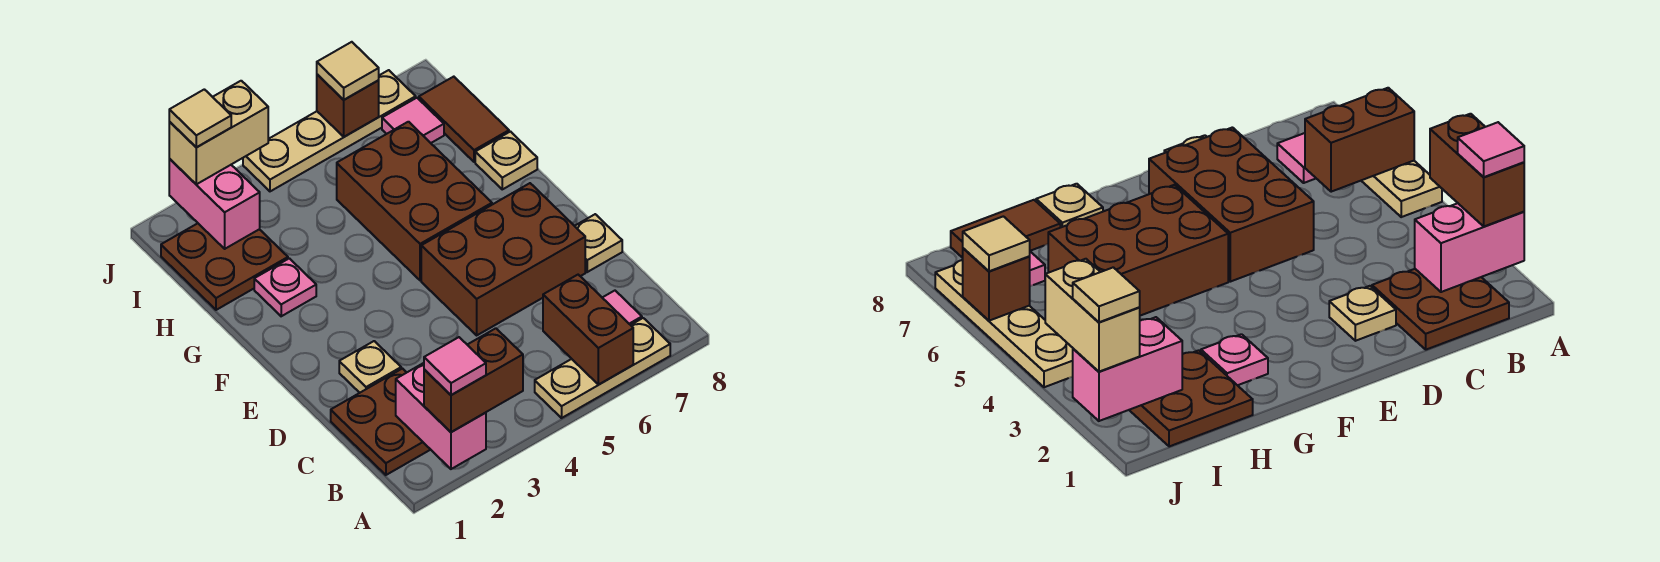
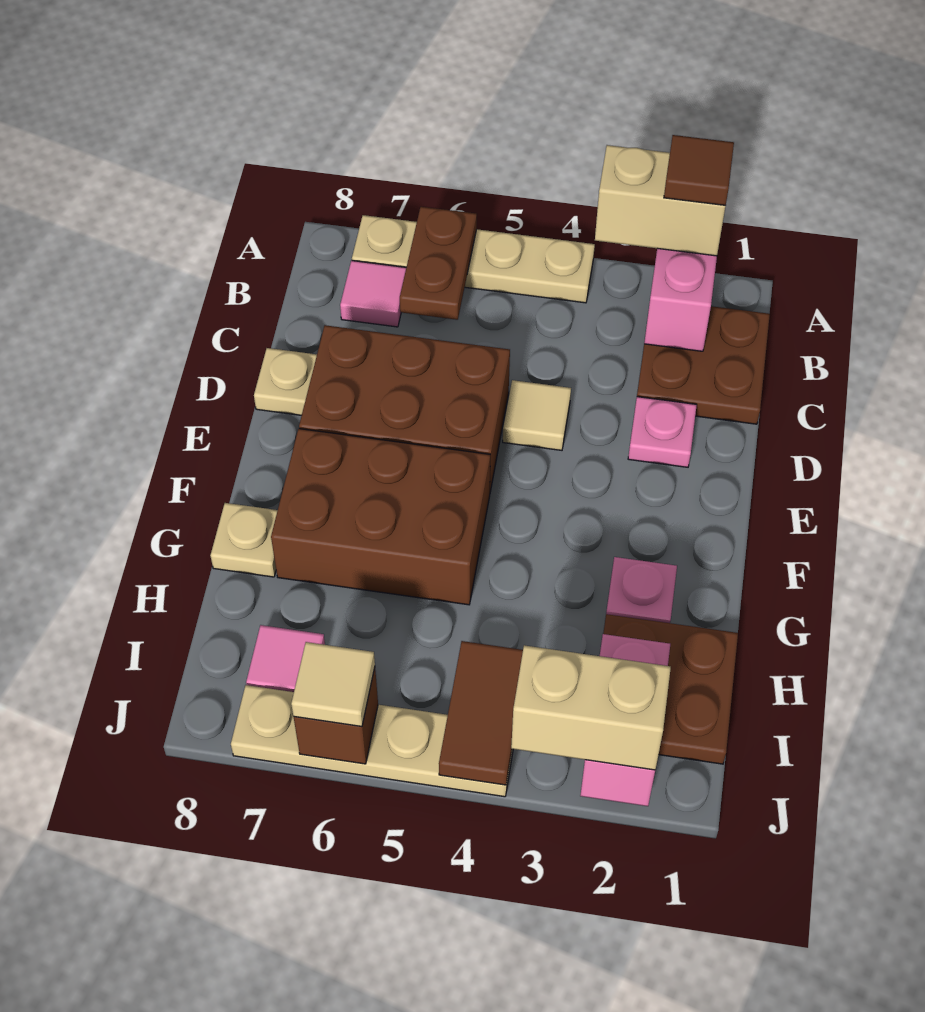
brown brick A2:A3 level 3 -> tan brick A2:A3 level 3
pink tile A2 level 4 -> brown tile A2 level 4
tan plate A5:A7 level 1 -> tan plate A4:A7 level 1
brown brick A6:B6 level 2 -> brown plate A6:B6 level 2
tan plate D2 level 1 -> pink plate D2 level 1
brown brick F5:H6 level 1 -> brown brick F5:G7 level 1
brown tile H8:I8 level 1 -> brown tile I4:J4 level 2
tan tile J2 level 4 -> tan tile D4 level 1

